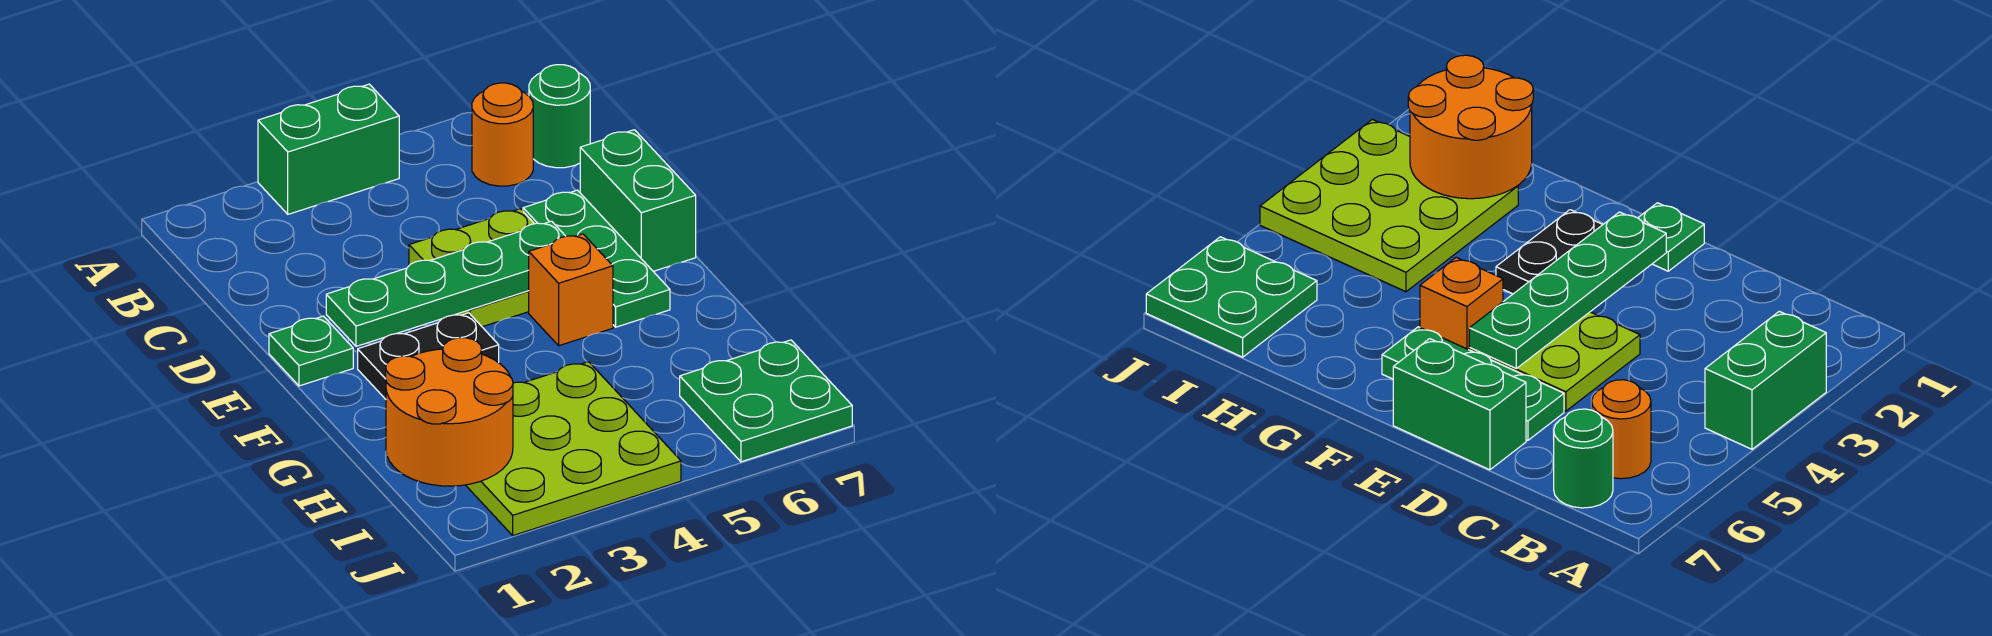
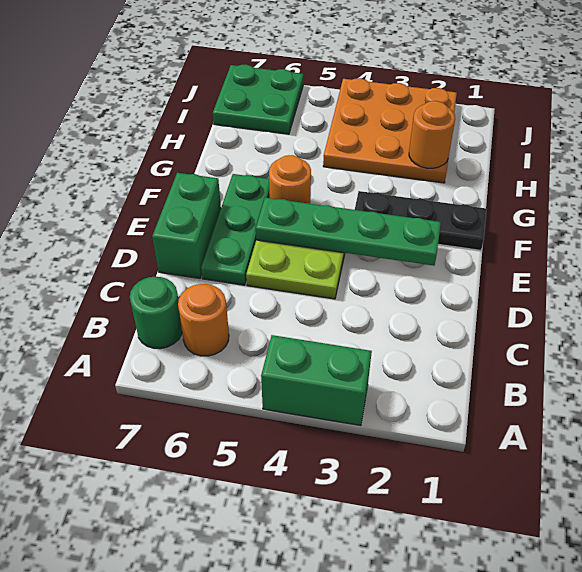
green plate E1 level 1 -> none
black plate F2:F3 level 1 -> black plate F1:F3 level 1
orange brick F5 level 1 -> orange round brick F5 level 1
orange round brick H1:I2 level 2 -> orange round brick H2 level 2
lime plate H2:J4 level 1 -> orange plate H2:J4 level 1

